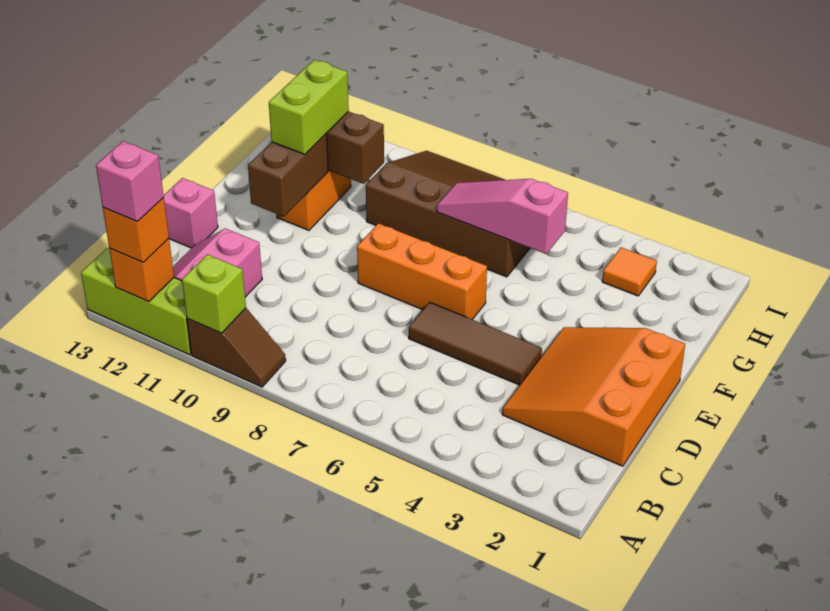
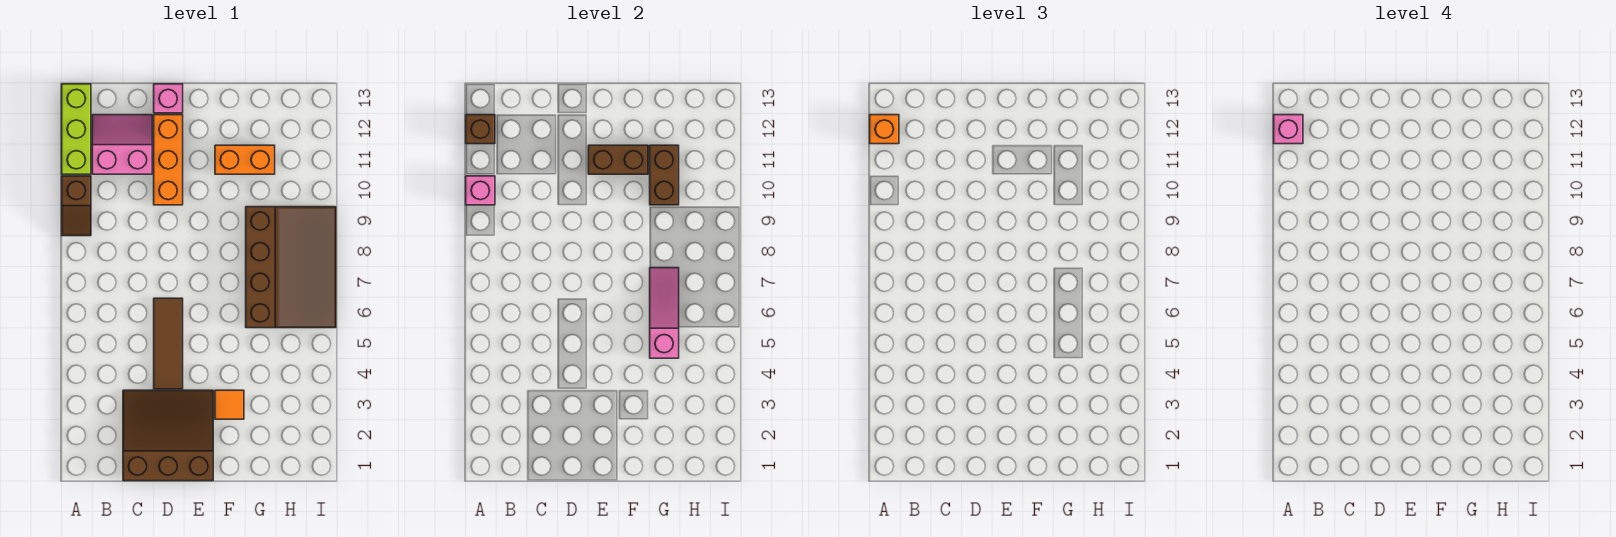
lime brick A10 level 2 -> pink brick A10 level 2
orange brick A12 level 2 -> brown brick A12 level 2
orange slope C1:E3 level 1 top 1 -> brown slope C1:E3 level 1 top 1
orange brick E6:E8 level 1 -> orange brick D10:D12 level 1
lime brick F11:G11 level 3 -> none
orange tile H3 level 1 -> orange tile F3 level 1

